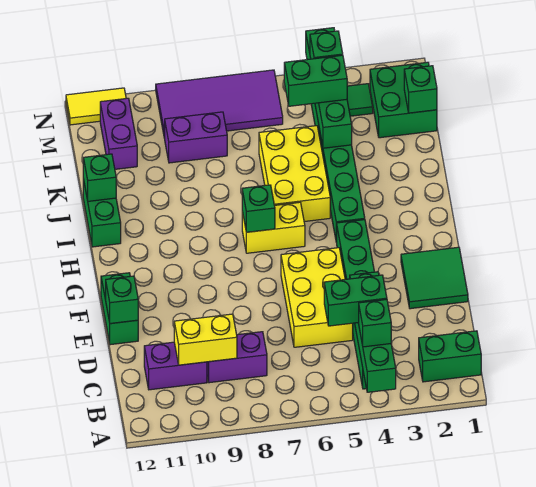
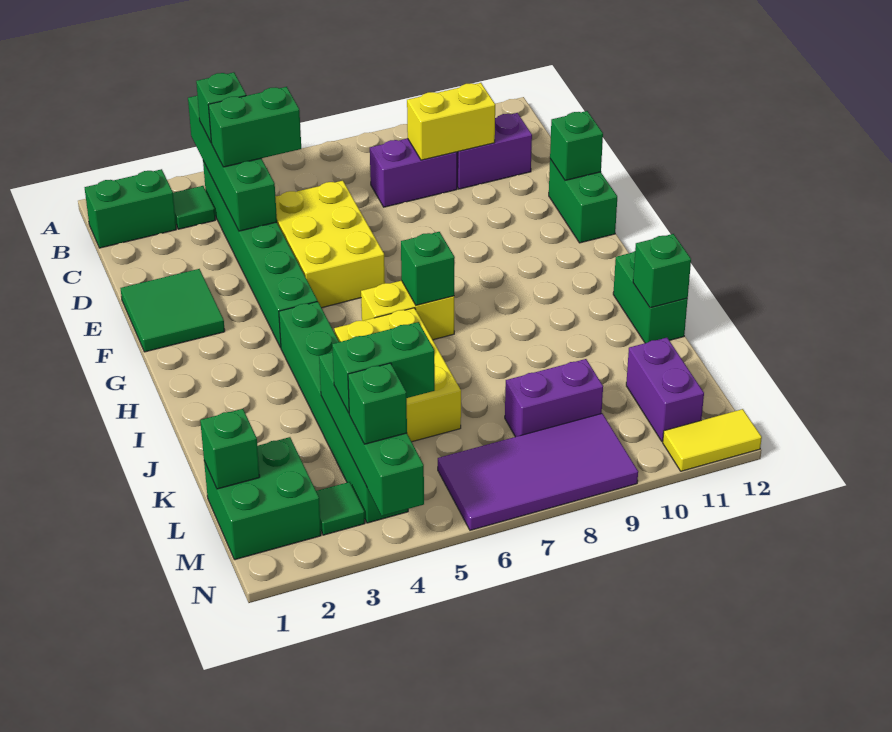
none -> green tile B3 level 1

